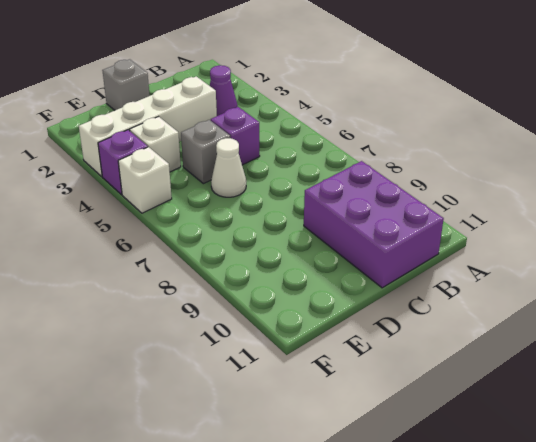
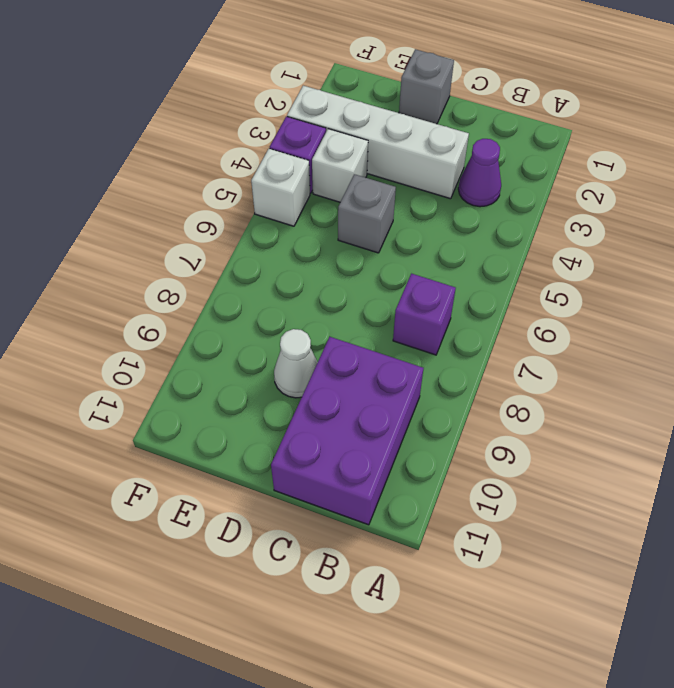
purple brick C5 level 1 -> purple brick B7 level 1
white cone D6 level 1 -> white cone D9 level 1

